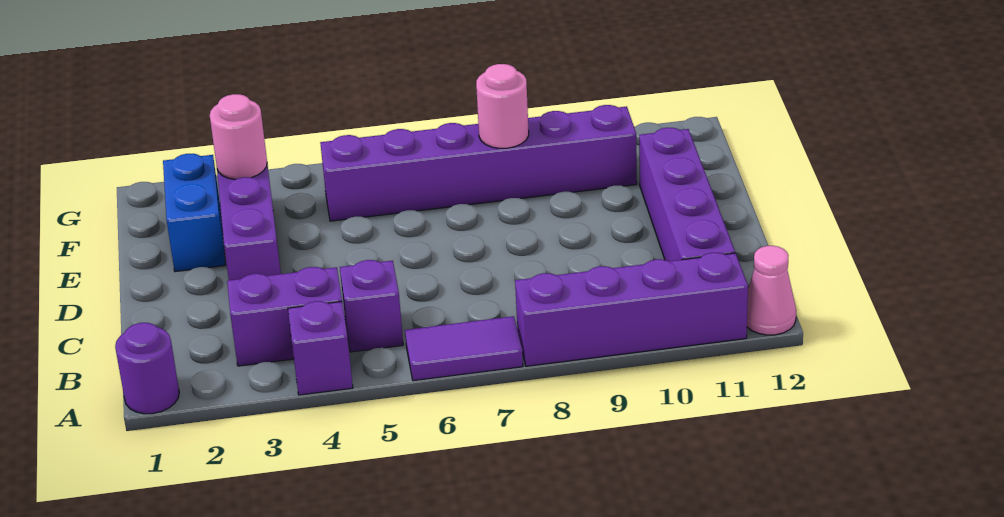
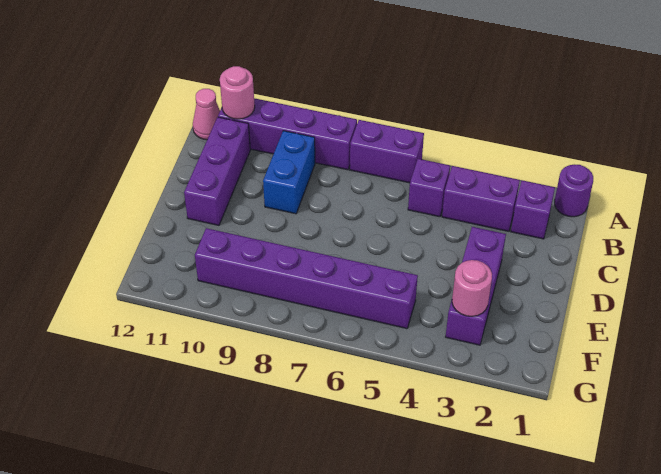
purple brick A4 level 1 -> purple brick B2 level 1
purple tile A6:A7 level 1 -> purple brick A6:A7 level 1
purple brick B11:E11 level 1 -> purple brick B11:D11 level 1
blue brick E2:F2 level 1 -> blue brick B9:C9 level 1
pink round brick F8 level 2 -> pink round brick A11 level 2

